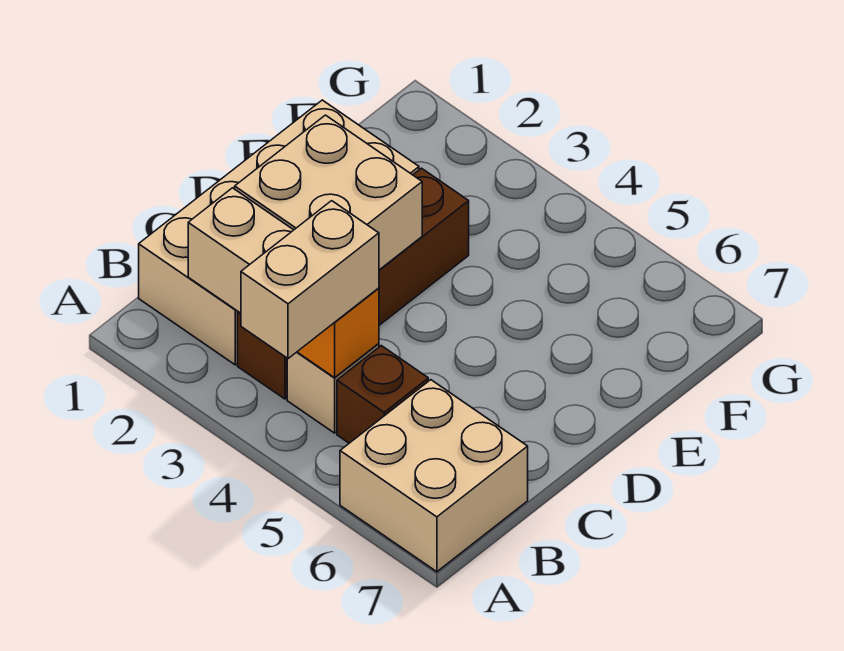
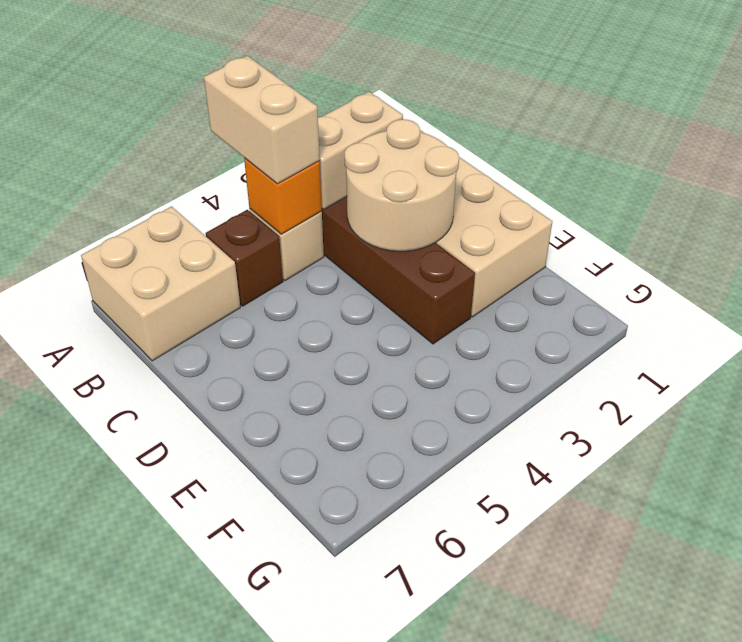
tan brick C2:D3 level 2 -> tan round brick C2:D3 level 2

